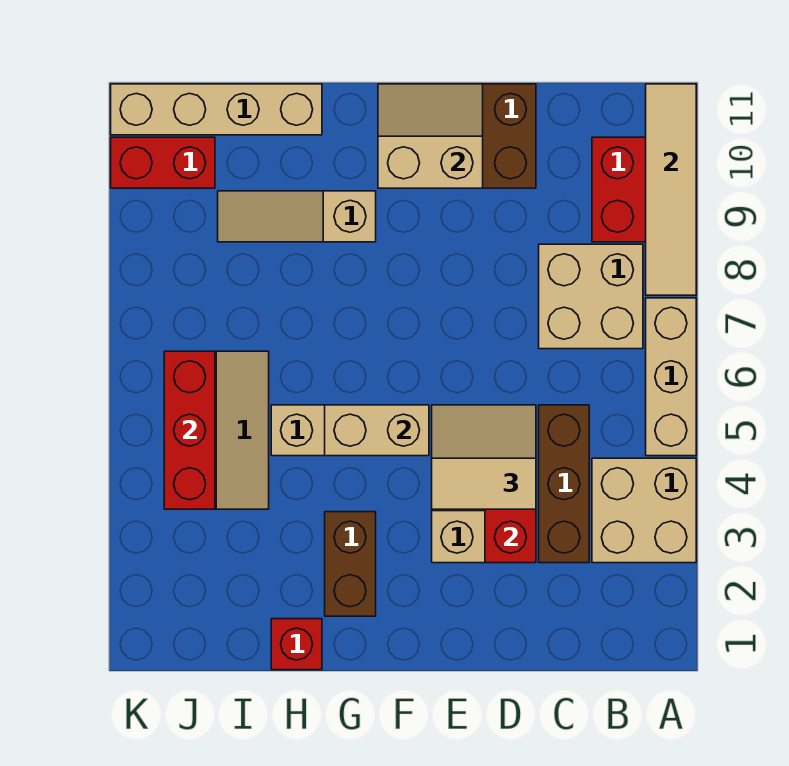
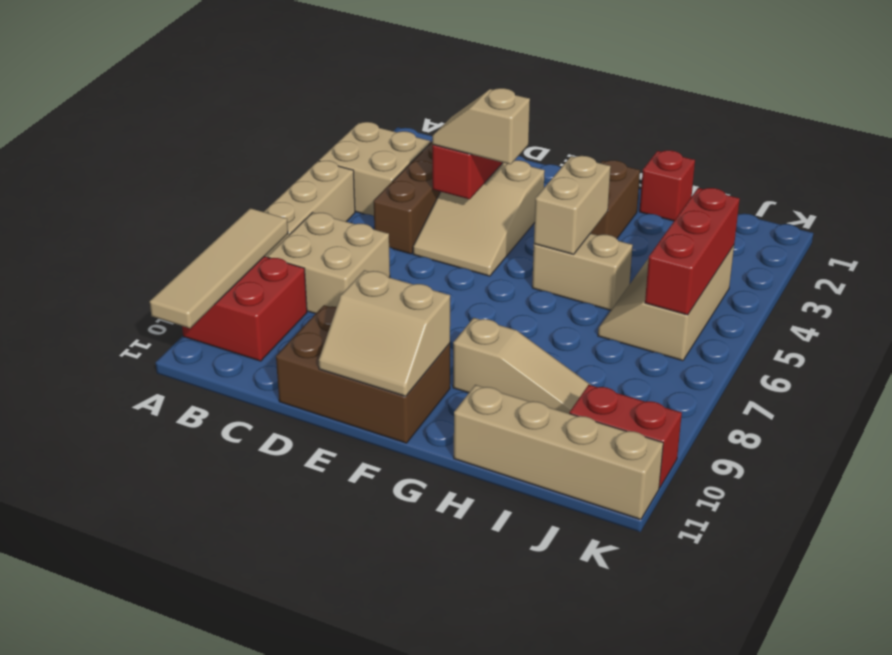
tan tile D4:E4 level 3 -> tan slope D4:E4 level 3 top E
tan brick F5:G5 level 2 -> tan brick G4:G5 level 2

